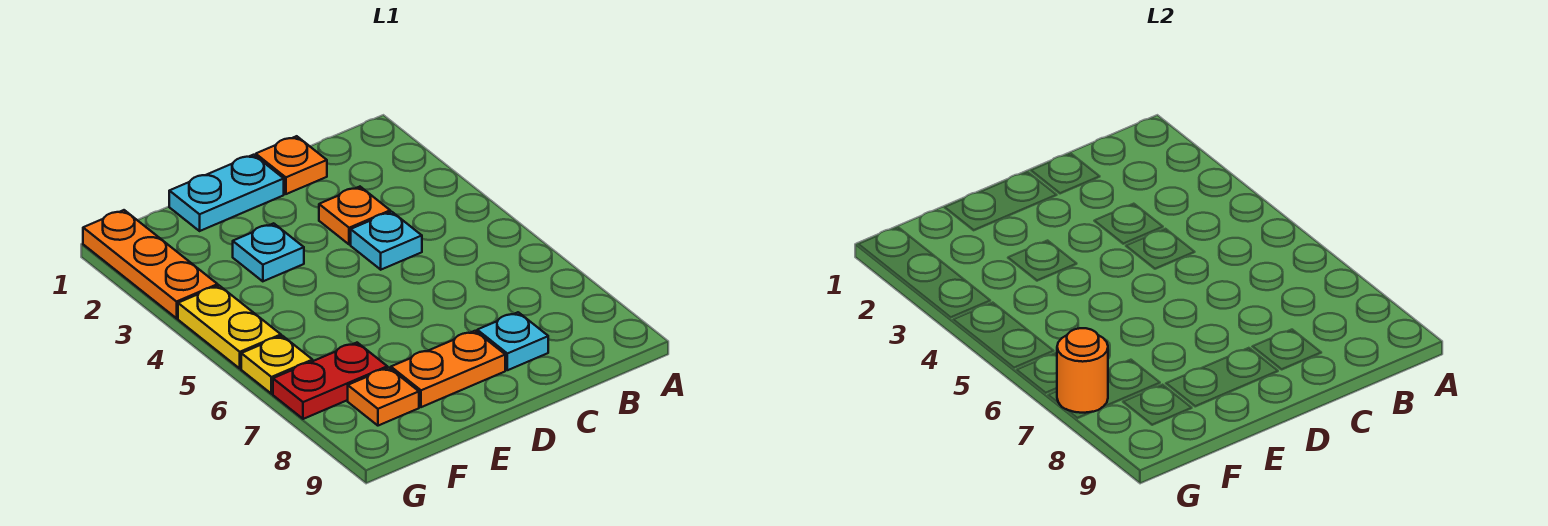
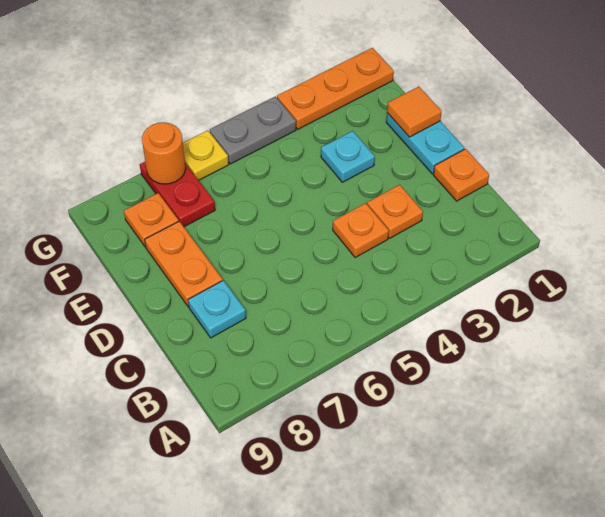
cyan plate C4 level 1 -> orange plate C4 level 1
none -> orange tile E1 level 2
yellow plate G4:G5 level 1 -> grey plate G4:G5 level 1

